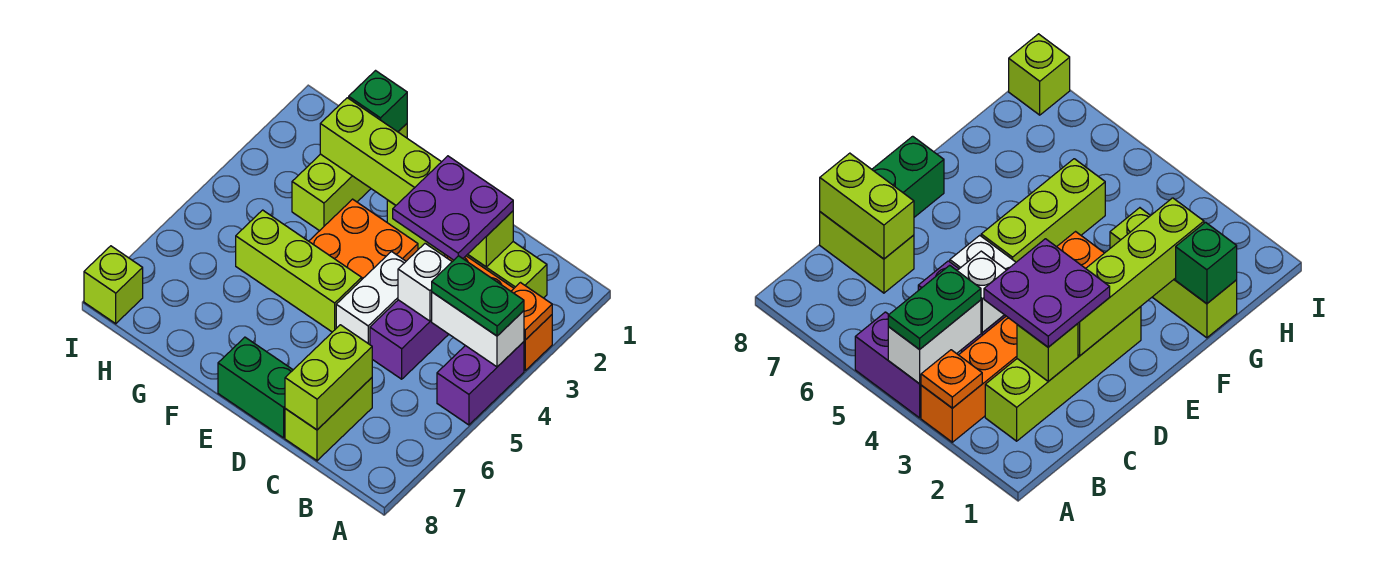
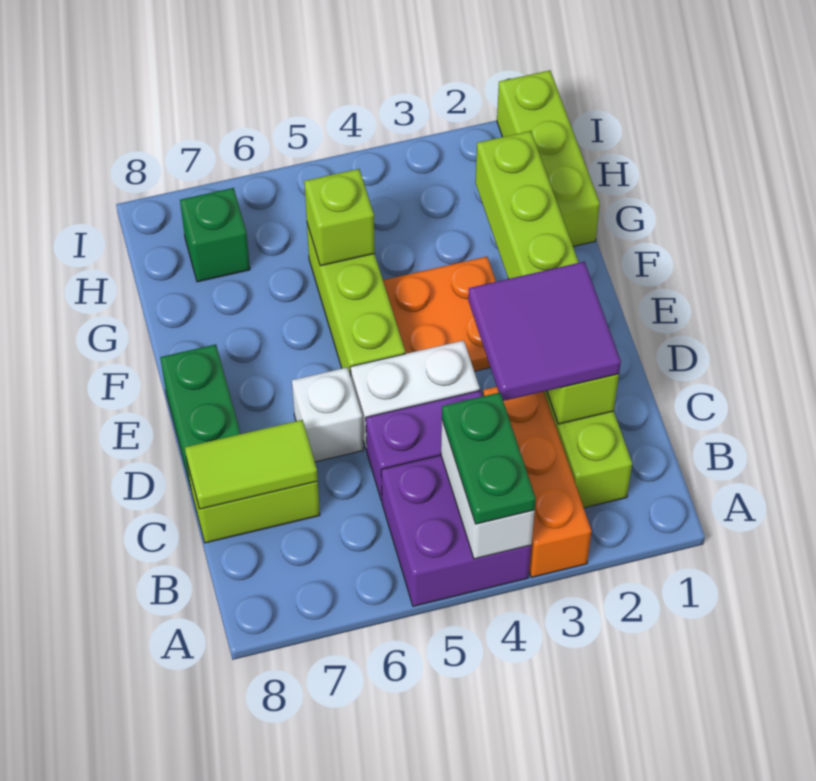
orange plate A3 level 2 -> none
purple brick A4:A5 level 1 -> purple brick A4:B5 level 1
purple plate C2:D3 level 3 -> purple tile C2:D3 level 3
white brick C4 level 2 -> white brick D6 level 1
lime brick C7:C8 level 2 -> lime tile C7:C8 level 2
lime brick G1:G3 level 1 -> lime brick G1:I1 level 1
green brick G1 level 2 -> green brick H7 level 1
lime brick I8 level 1 -> lime brick G5 level 2

